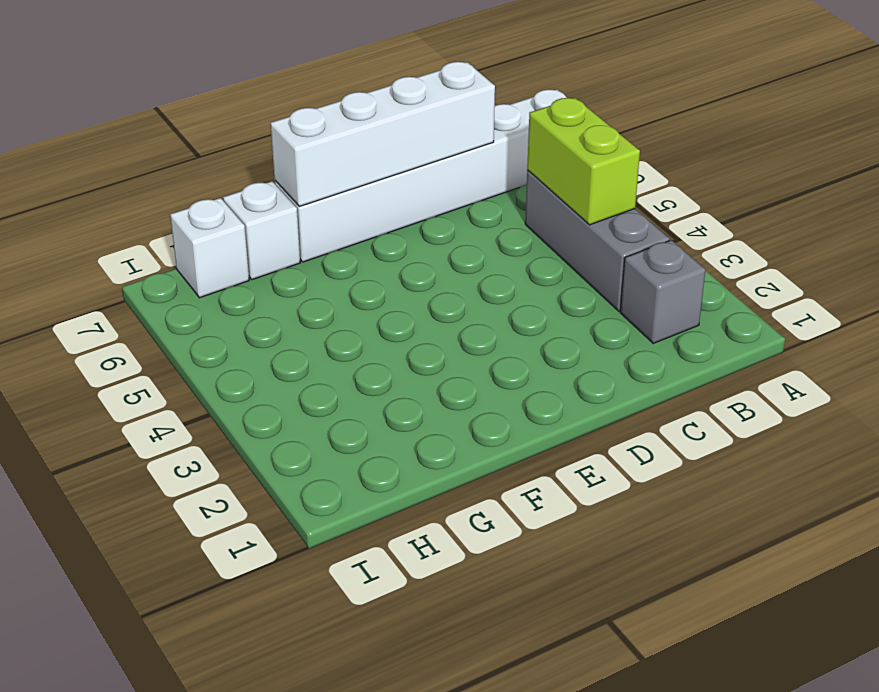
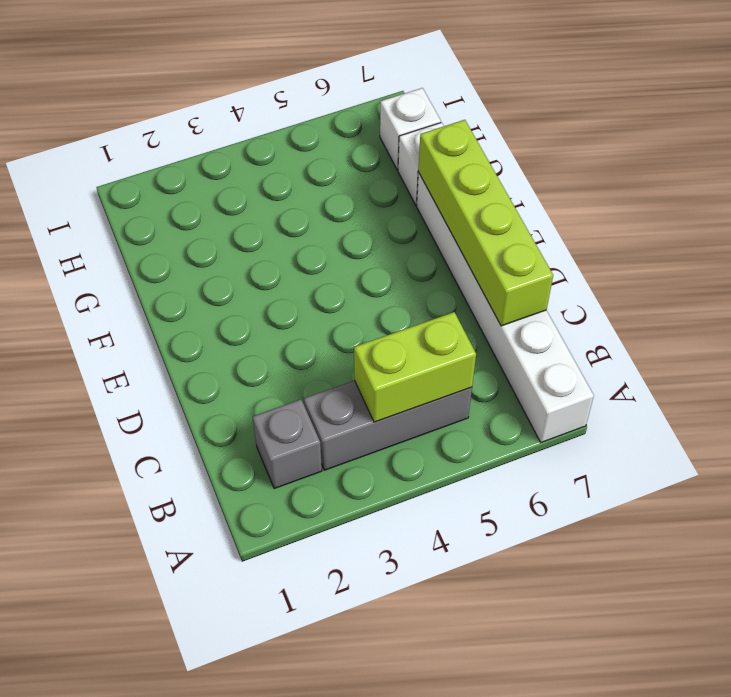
white brick C7:F7 level 2 -> lime brick C7:F7 level 2

